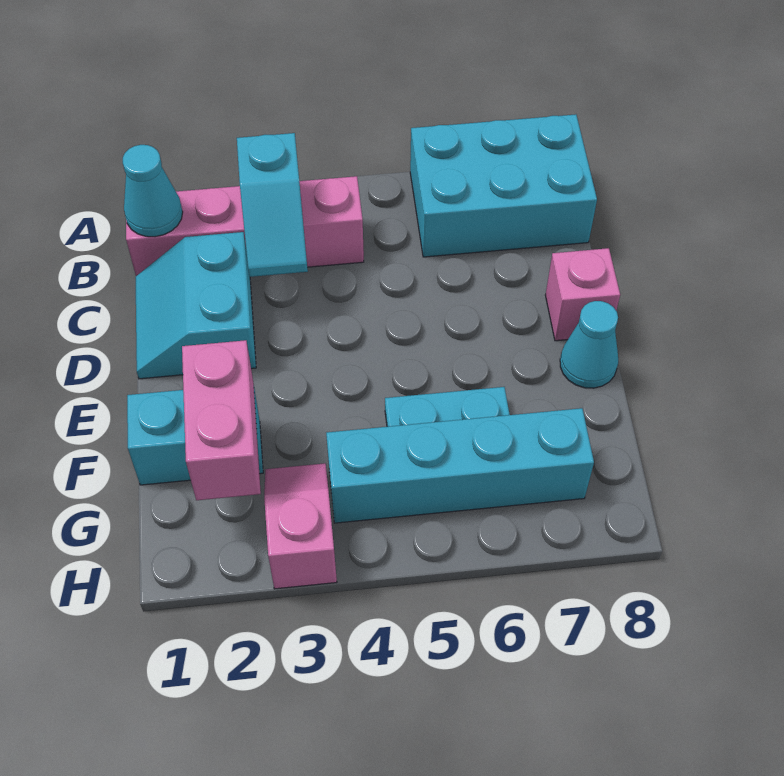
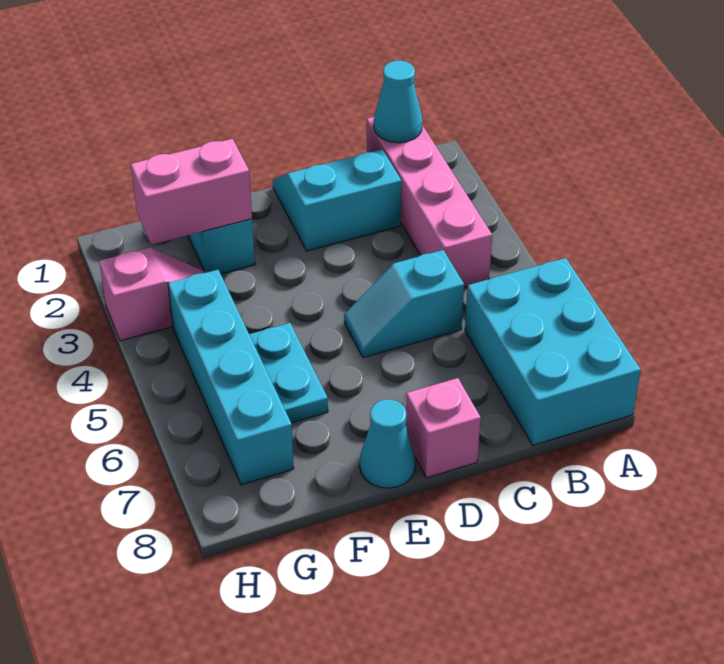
cyan slope B3:C3 level 2 top B -> cyan slope C5:D5 level 1 top C

